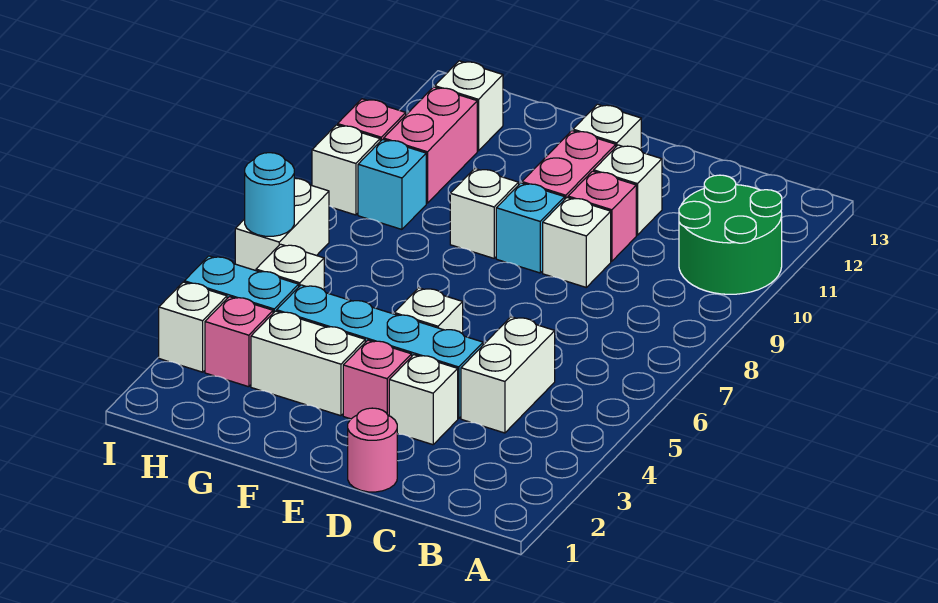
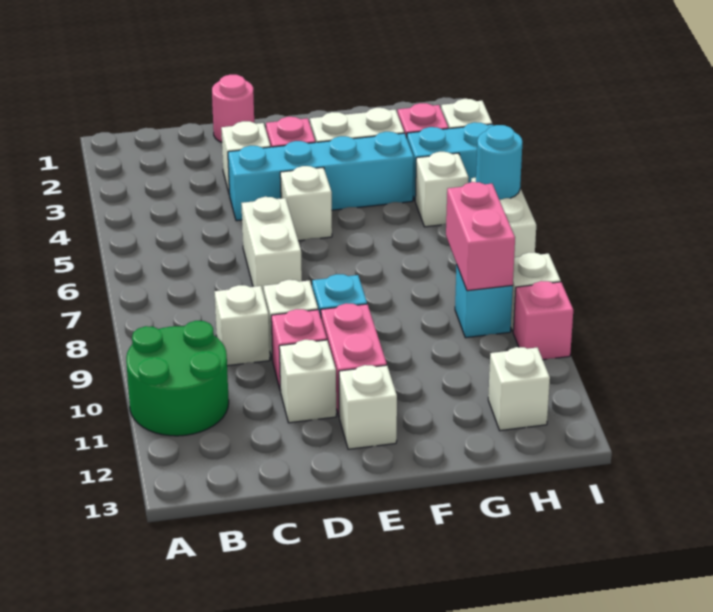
white brick C4:C5 level 1 -> white brick D6:D7 level 1
white brick F9 level 1 -> white brick C9 level 1
pink brick H10:H11 level 1 -> pink brick H8:H9 level 2

